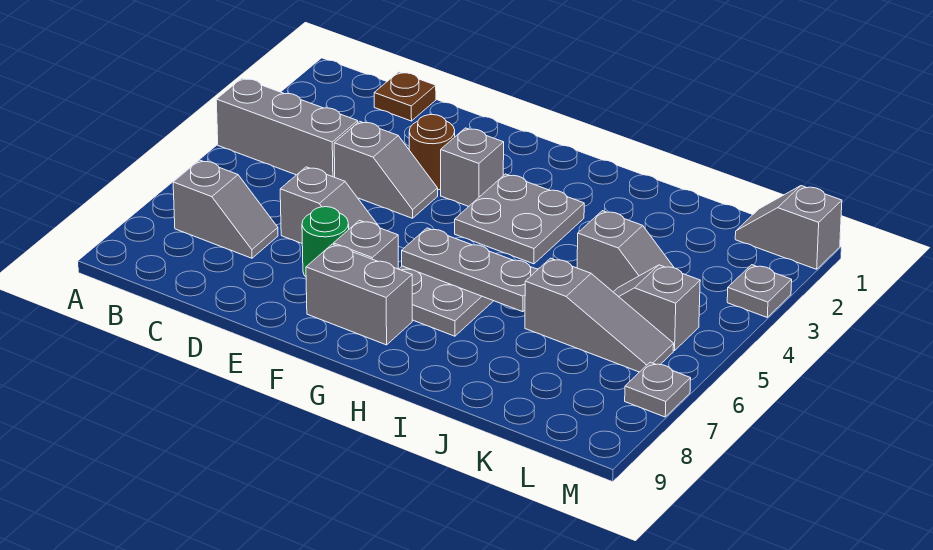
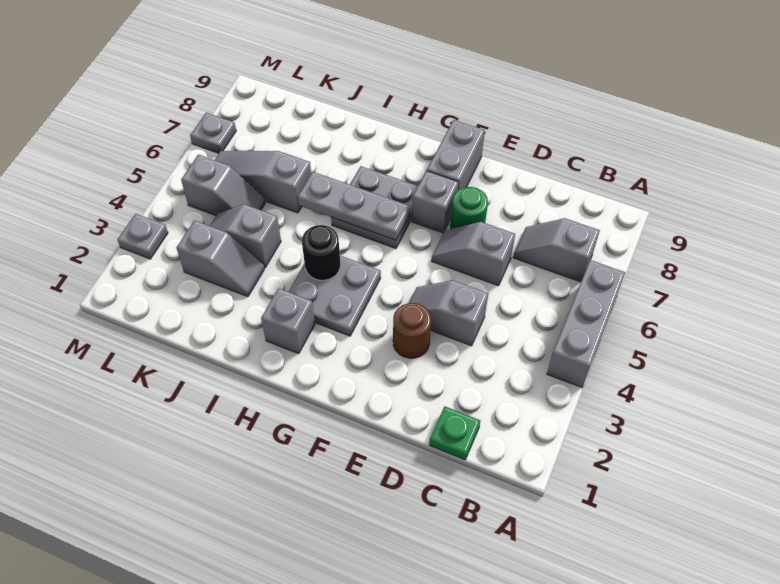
grey brick A4:C4 level 1 -> grey brick A4:A6 level 1
brown plate C1 level 1 -> green plate C1 level 1
grey brick F3 level 1 -> grey brick H2 level 1
grey brick F8:G8 level 1 -> grey brick F8:F9 level 1
none -> black round brick H4 level 2
grey slope L1:M1 level 1 top M -> grey slope J3:K3 level 1 top K

